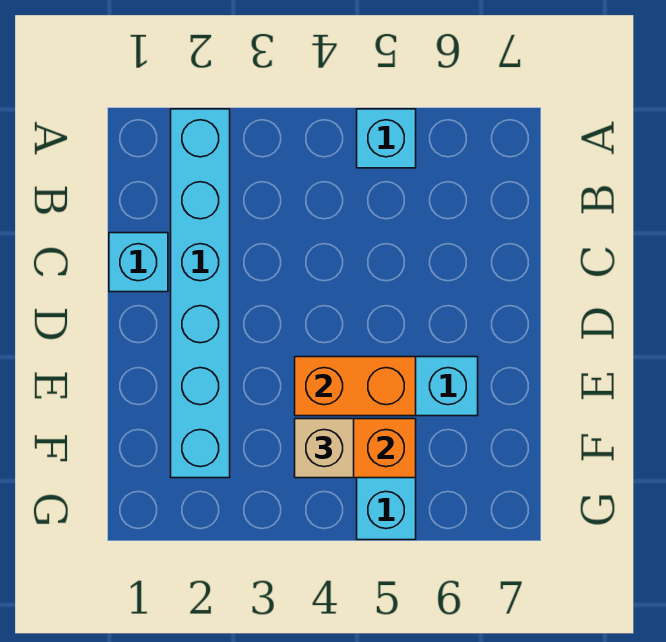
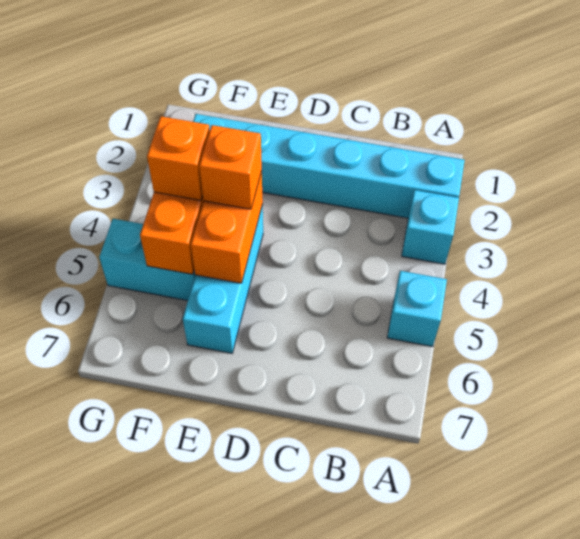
cyan brick C1 level 1 -> cyan brick A3 level 1
none -> orange brick E4 level 3
tan brick F4 level 3 -> orange brick F4 level 3

